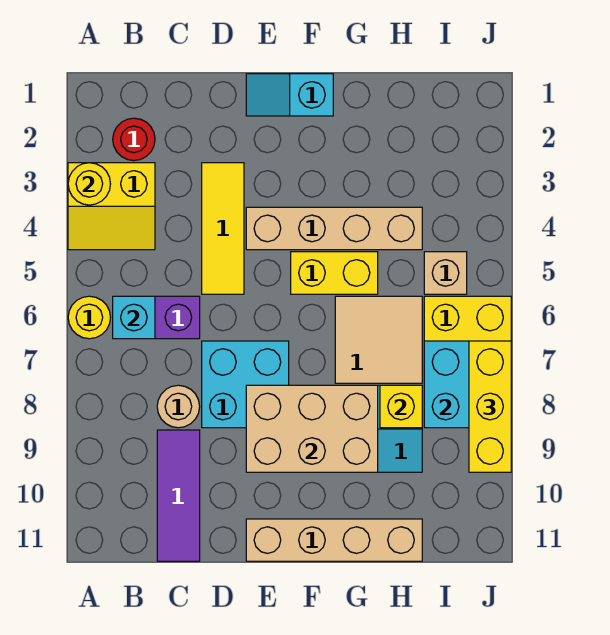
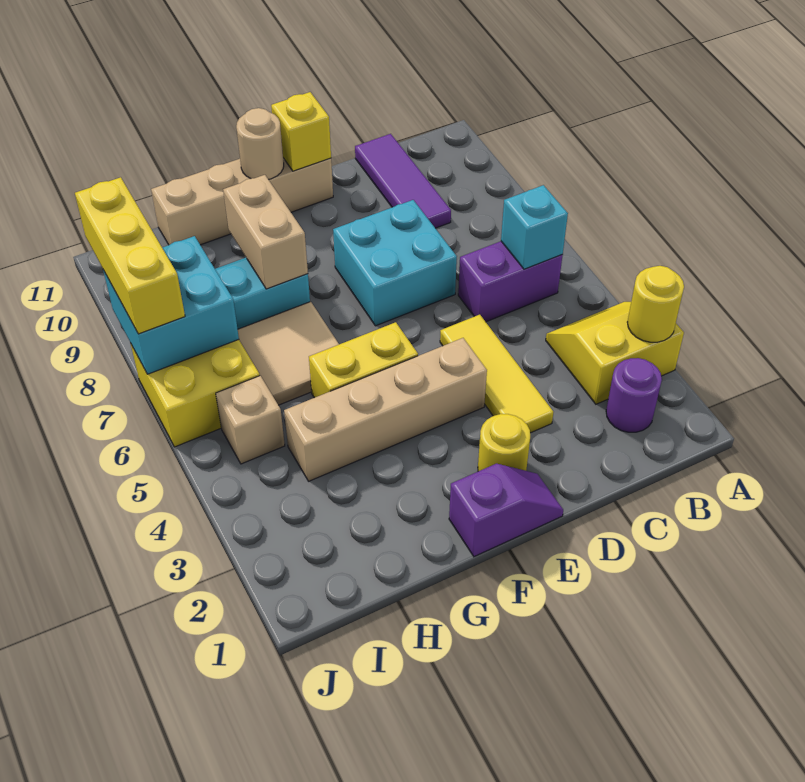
yellow round brick A6 level 1 -> yellow round brick E2 level 1
red round brick B2 level 1 -> purple round brick B2 level 1
tan round brick C8 level 1 -> tan round brick F11 level 2
cyan slope E1:F1 level 1 top F -> purple slope E1:F1 level 1 top F
tan brick E8:G9 level 2 -> tan brick G8:G9 level 2
yellow brick H8 level 2 -> yellow brick E11 level 2

